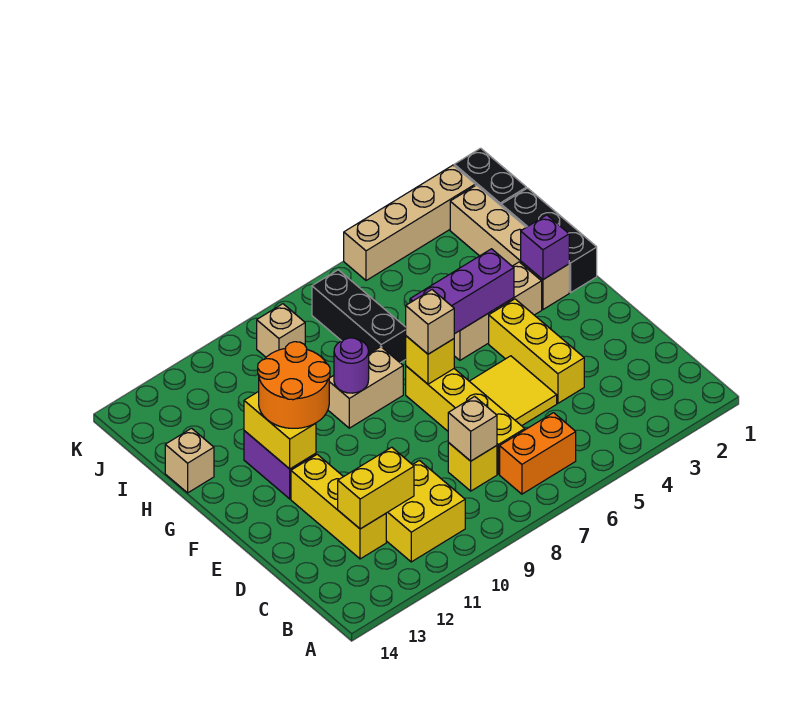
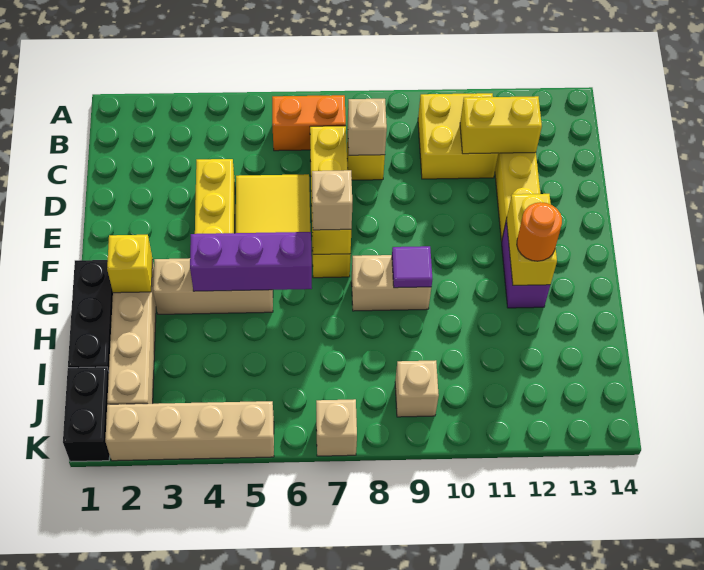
orange round brick F11:G12 level 3 -> orange round brick G12 level 3
purple brick G2 level 2 -> yellow brick G2 level 2
purple round brick G9 level 2 -> purple tile G9 level 2
black brick H7:J7 level 1 -> none
tan brick H14 level 1 -> tan brick K7 level 1

